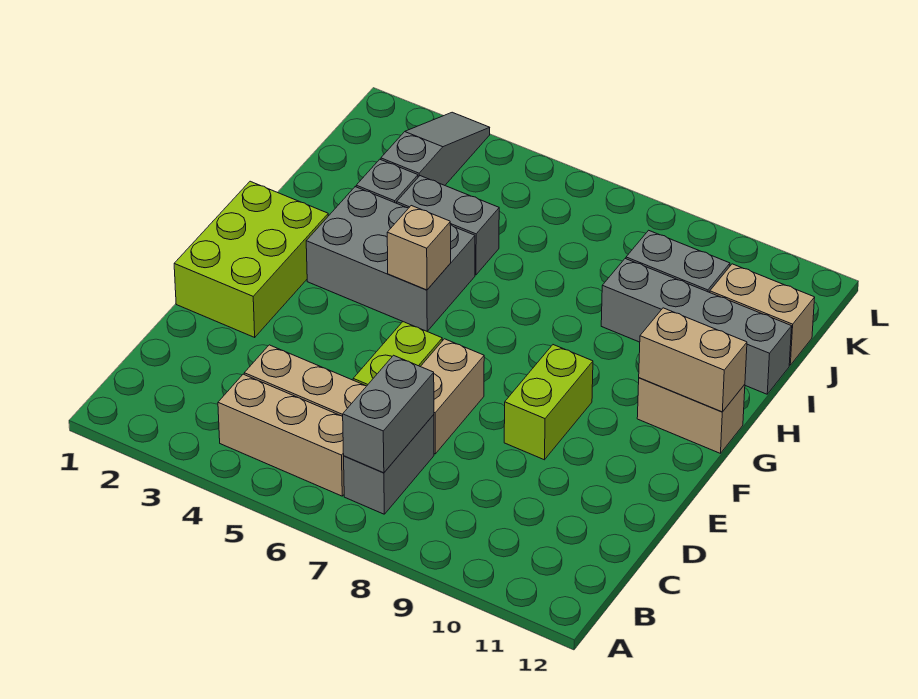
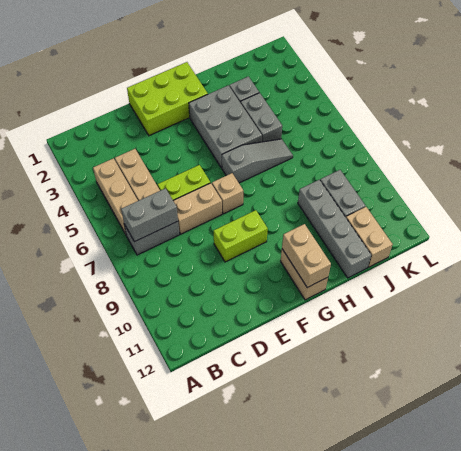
tan brick G5 level 2 -> tan brick F7 level 1
grey slope J3:L3 level 1 top J -> grey slope G6:I6 level 1 top G

